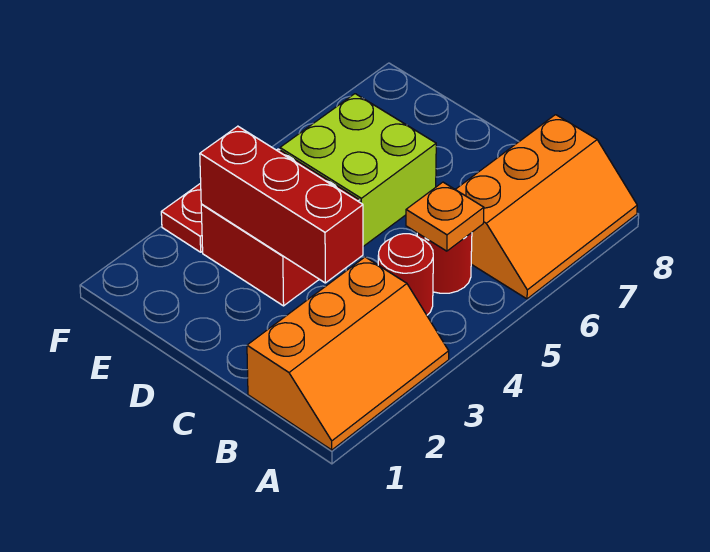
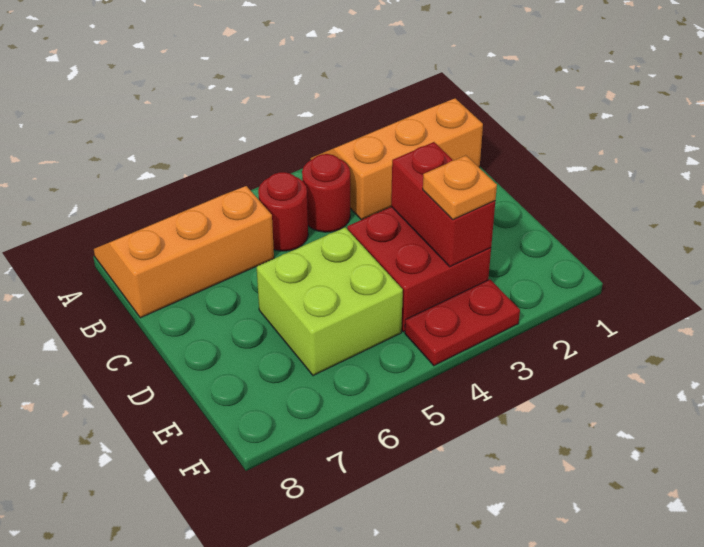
orange plate B5 level 2 -> orange plate E3 level 3
red brick C3:E3 level 2 -> red brick D3:E3 level 2

